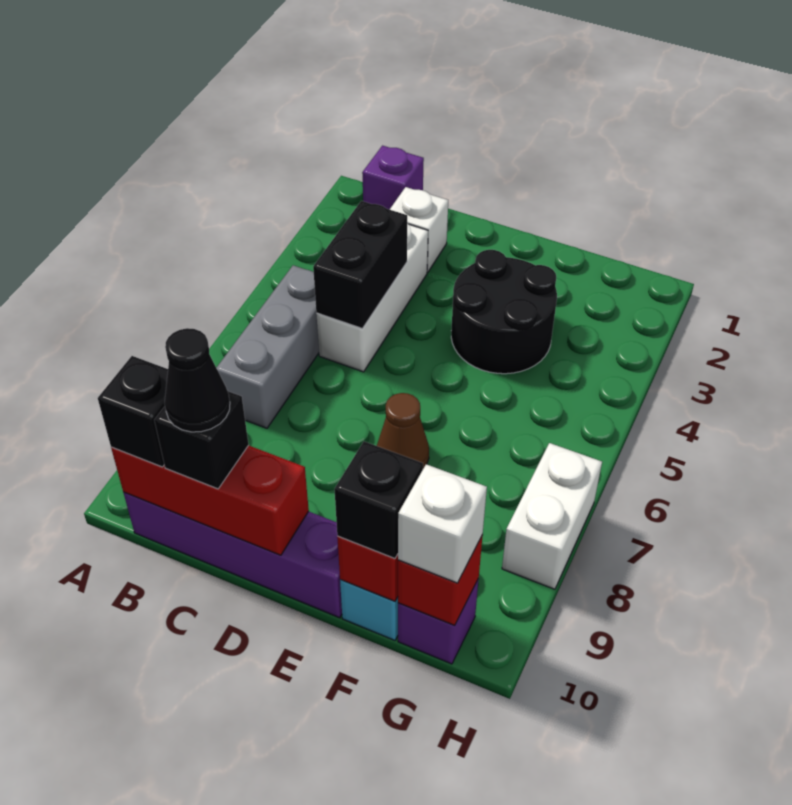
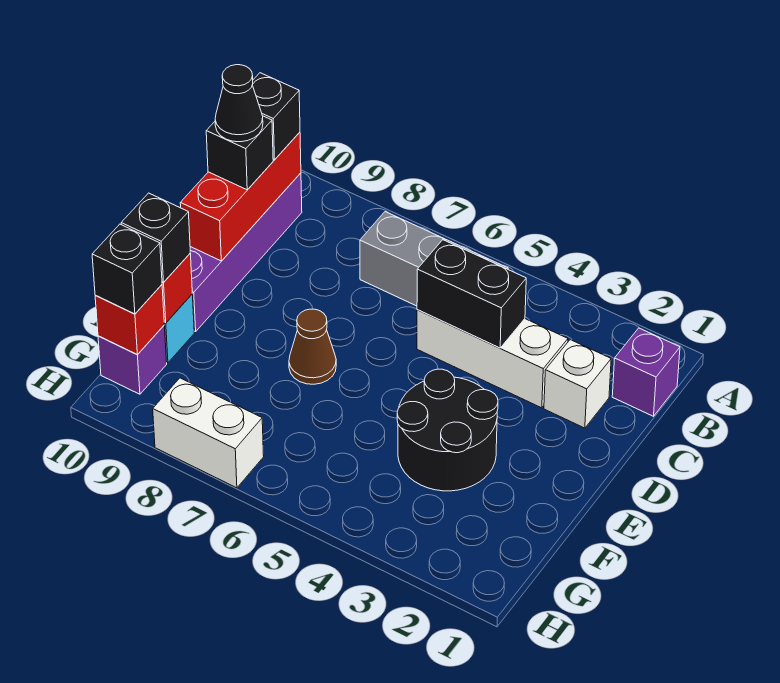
white brick G10 level 3 -> black brick G10 level 3

